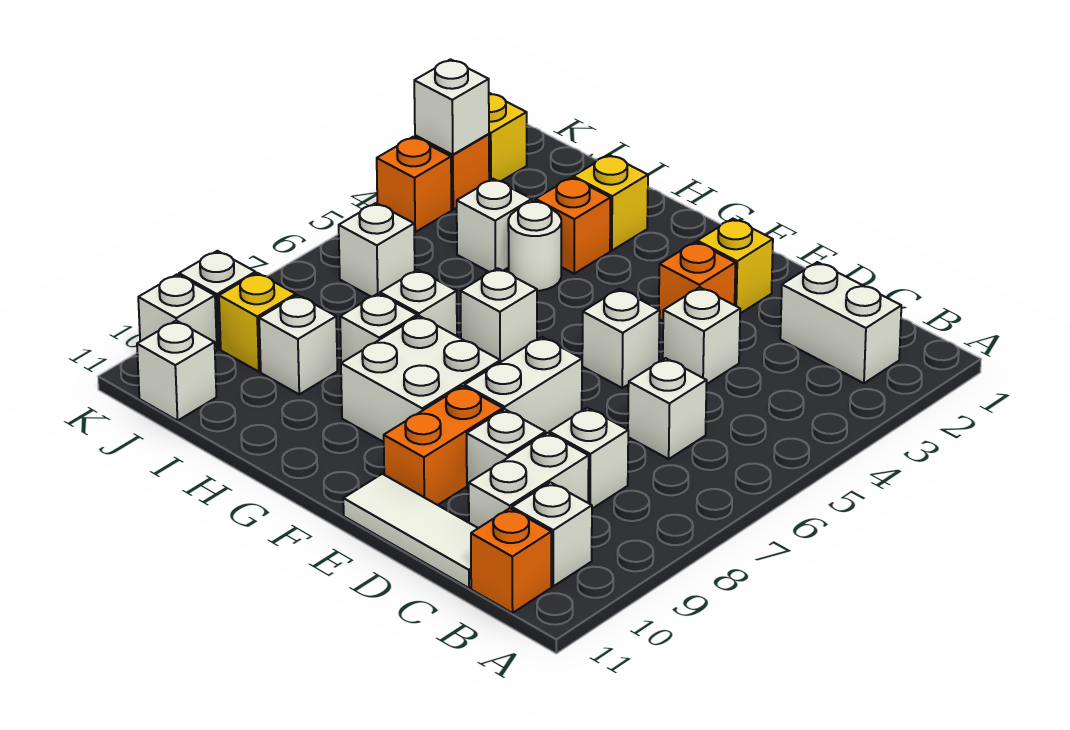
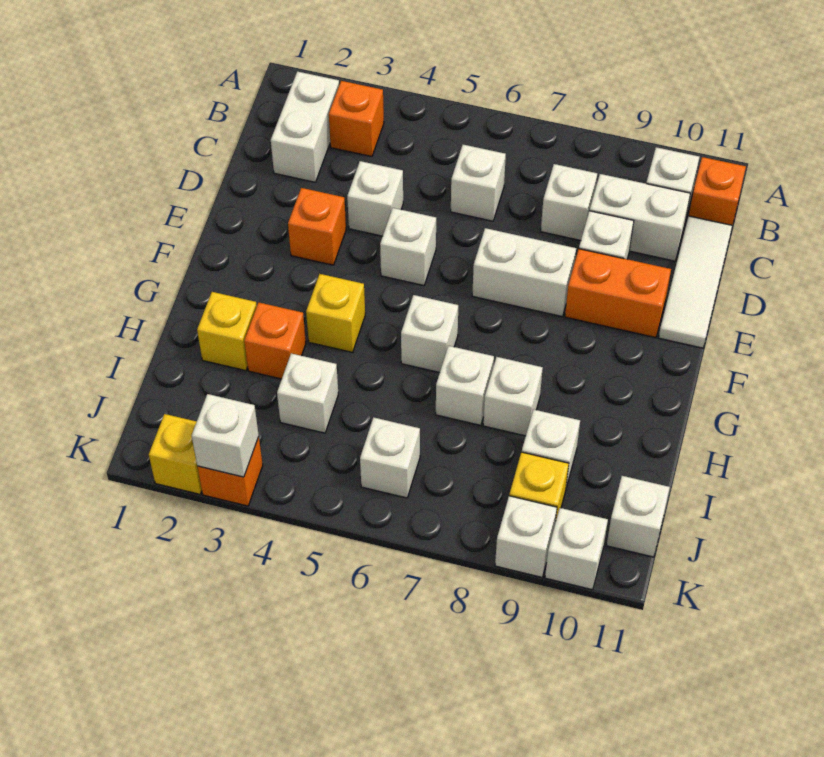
yellow brick E2 level 1 -> yellow brick G4 level 1
white brick F8:G9 level 1 -> none
white round brick H4 level 1 -> none
orange brick K4 level 1 -> orange brick B3 level 1

